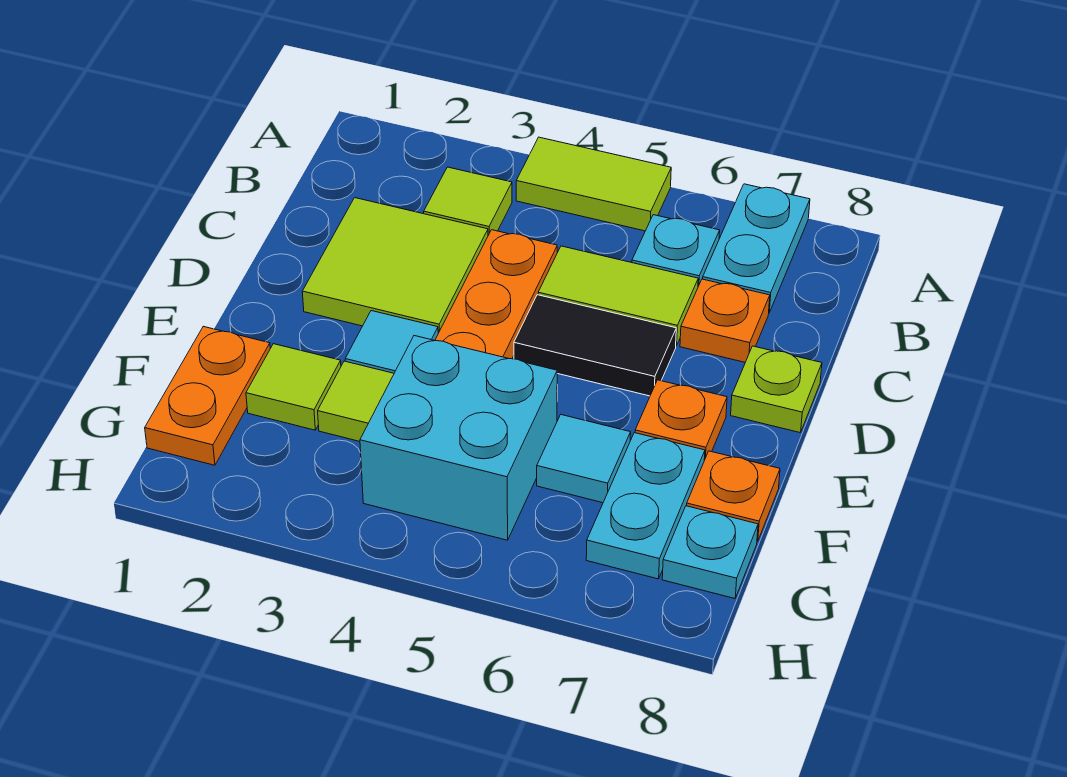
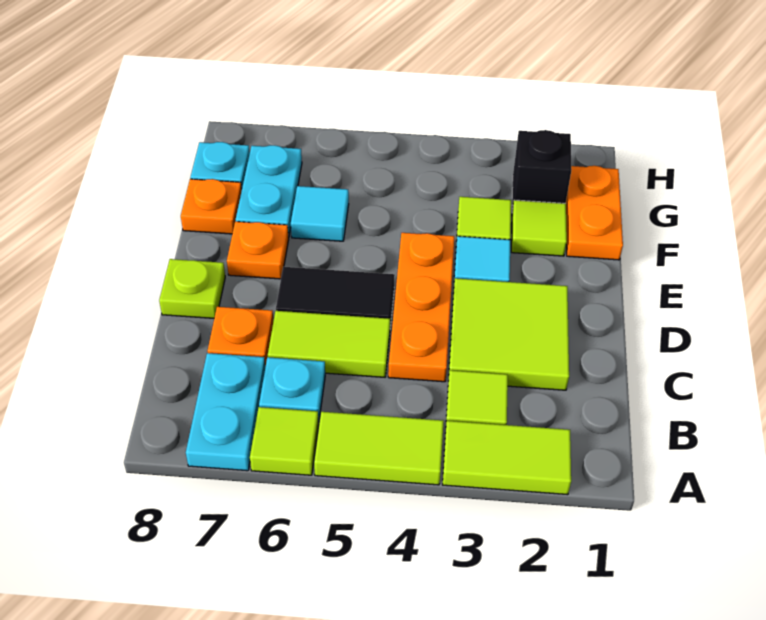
none -> lime tile A2:A3 level 1
none -> lime tile A6 level 1
cyan brick F4:G5 level 1 -> none
none -> black brick G2 level 1

